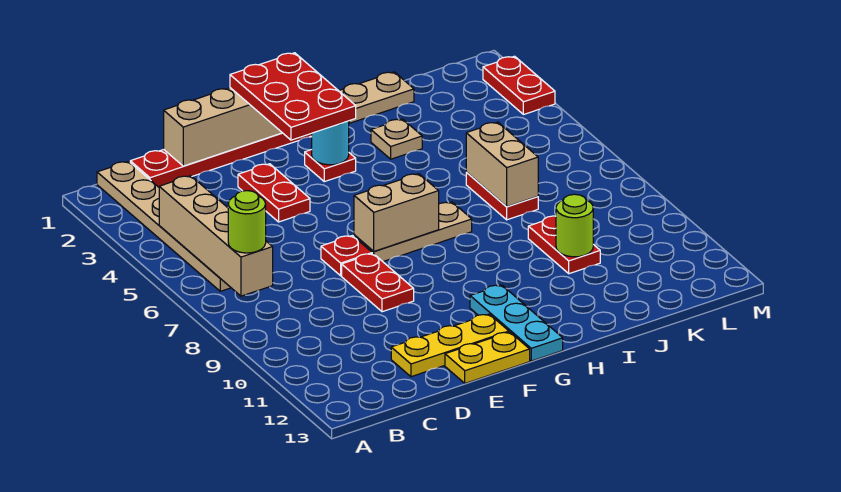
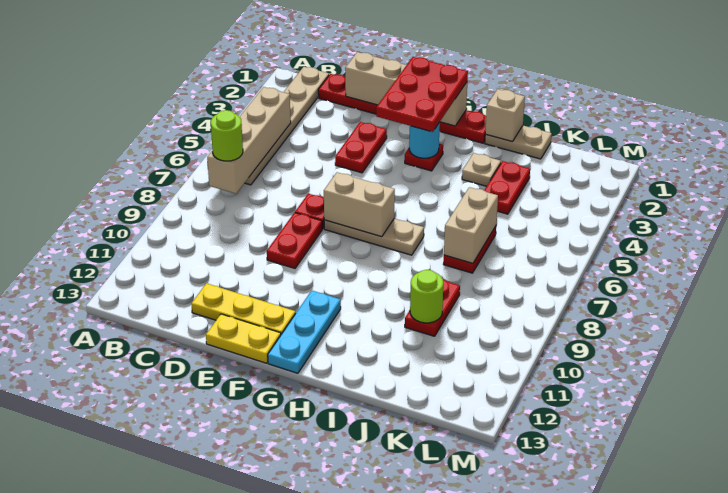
none -> tan brick I1 level 2
red plate M2:M3 level 1 -> red plate J3:J4 level 1

